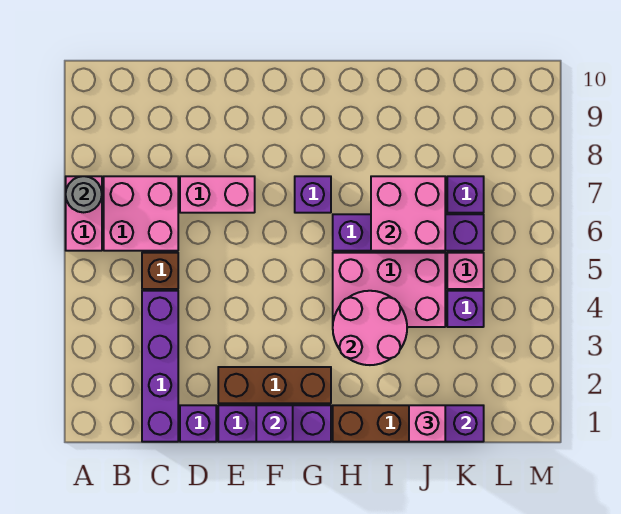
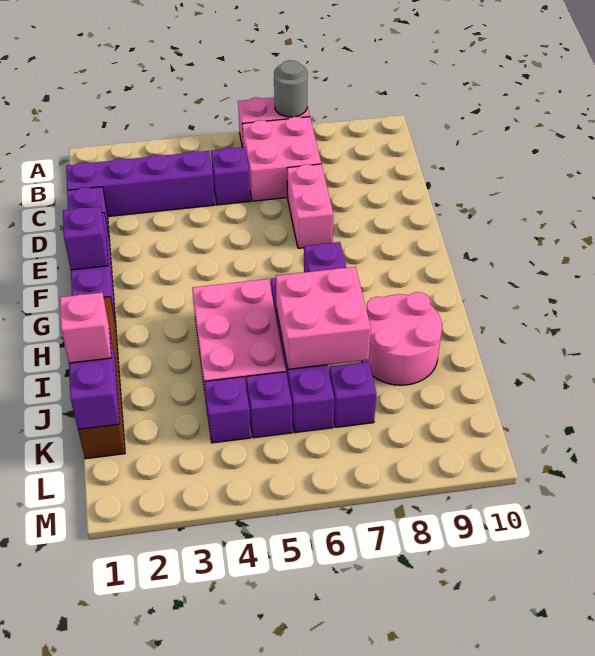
brown brick C5 level 1 -> purple brick C5 level 1
brown brick E2:G2 level 1 -> none
pink round brick H3:I4 level 2 -> pink round brick I8:J9 level 1
pink brick K5 level 1 -> purple brick K5 level 1

